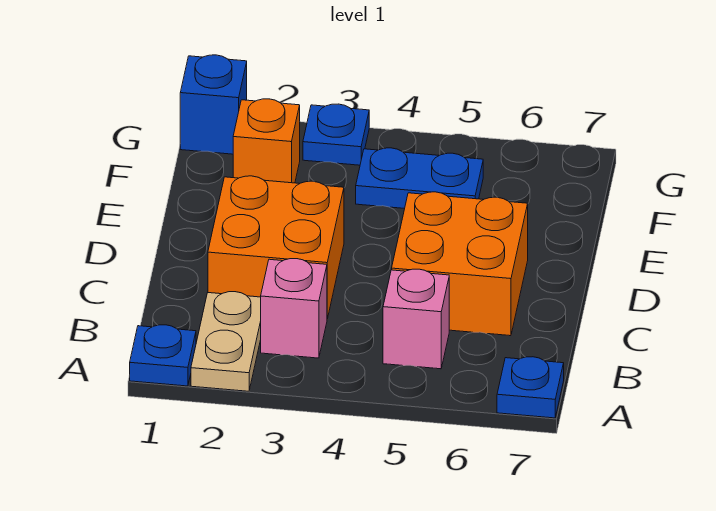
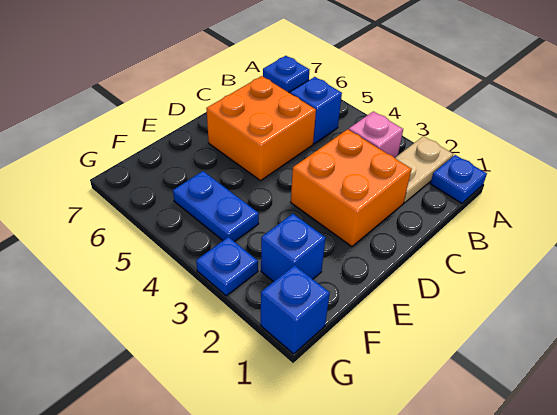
pink brick B5 level 1 -> blue brick B5 level 1
orange brick F2 level 1 -> blue brick F2 level 1

